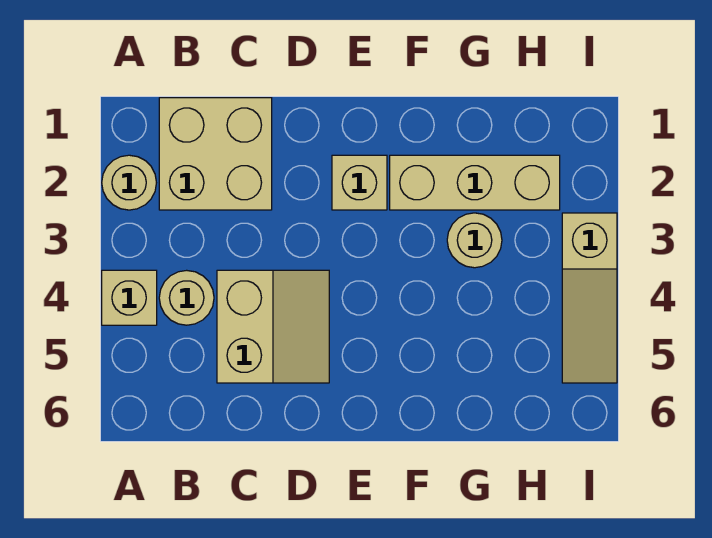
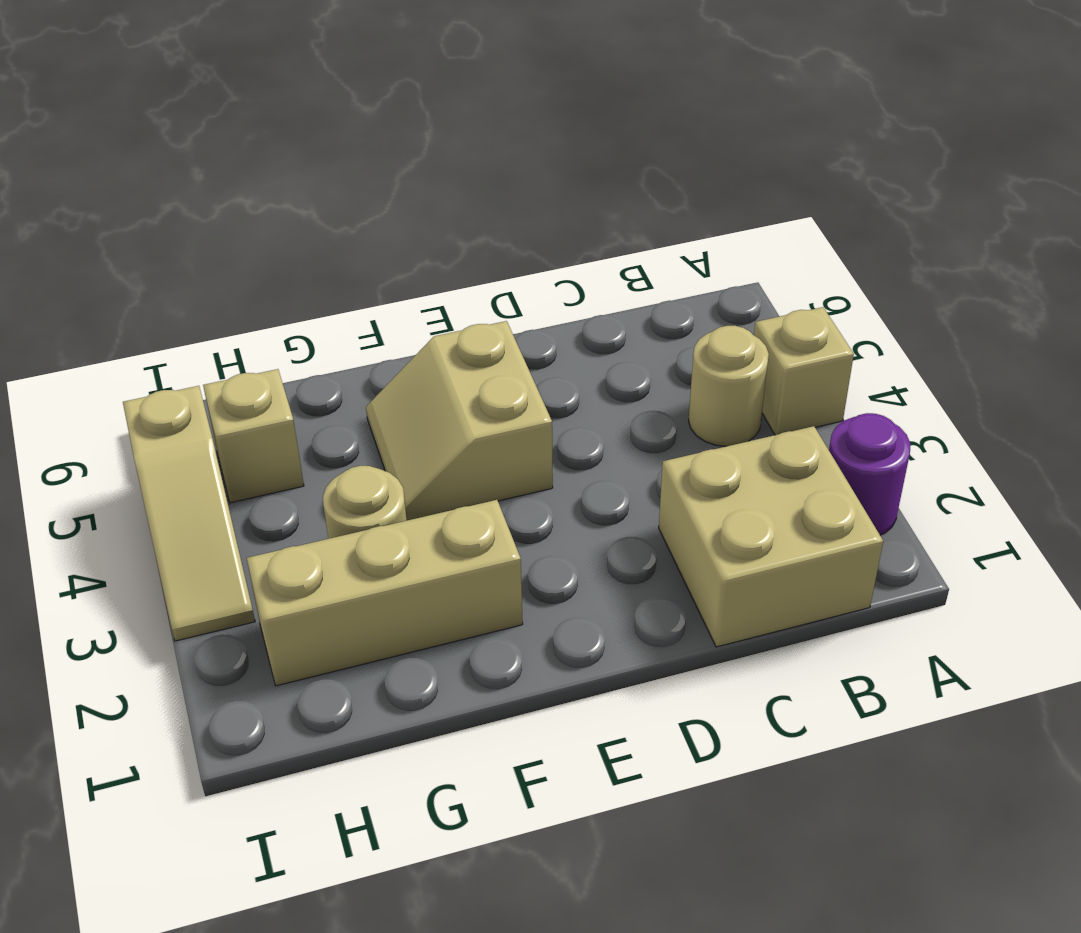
tan round brick A2 level 1 -> purple round brick A2 level 1
tan slope C4:D5 level 1 top C -> tan slope E4:F5 level 1 top E
tan brick E2 level 1 -> tan brick H5 level 1
tan slope I3:I5 level 1 top 3 -> tan slope I3:I5 level 1 top 5

